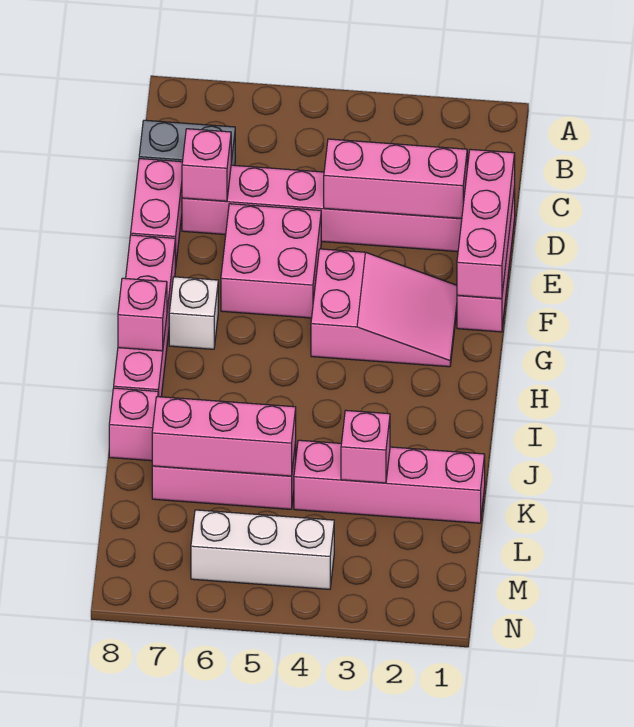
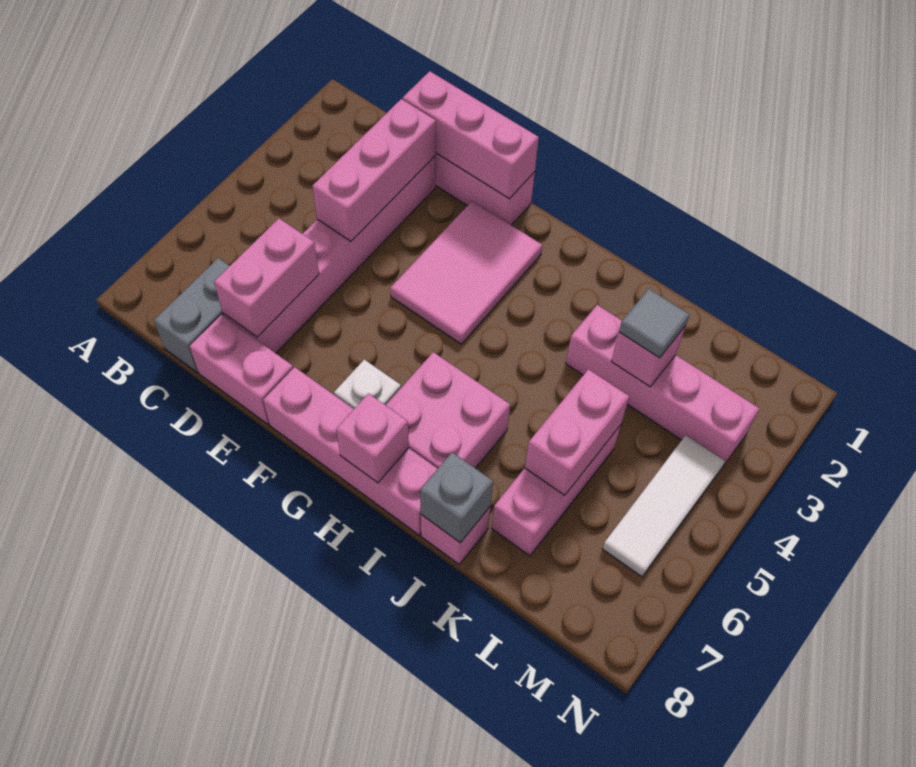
pink brick D7 level 2 -> pink brick D6:D7 level 2
pink brick E5:F6 level 1 -> pink brick H6:I7 level 1
pink slope F2:G4 level 1 top 4 -> pink tile F2:G4 level 1
none -> grey brick J8 level 2
pink brick K1:K4 level 1 -> pink brick J3:M3 level 1
none -> grey tile K3 level 3
pink brick K5:K7 level 2 -> pink brick K5:K6 level 2
white brick M4:M6 level 1 -> white tile M4:M6 level 1

